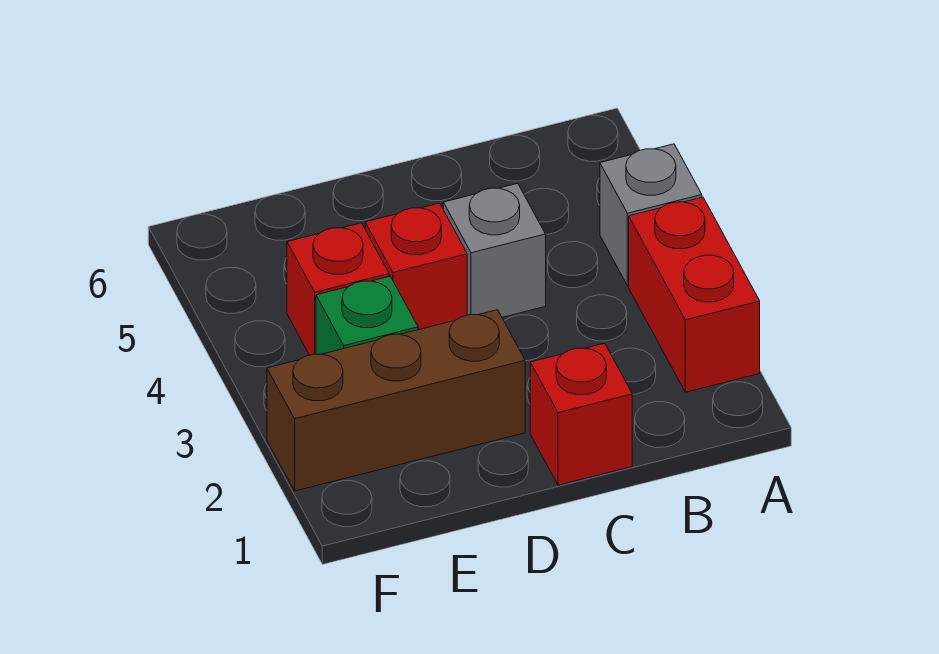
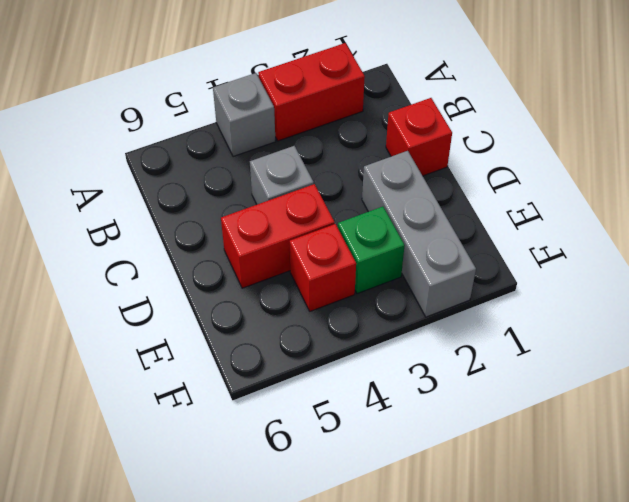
brown brick D2:F2 level 1 -> grey brick D2:F2 level 1
red brick D4 level 1 -> red brick D4:D5 level 1

